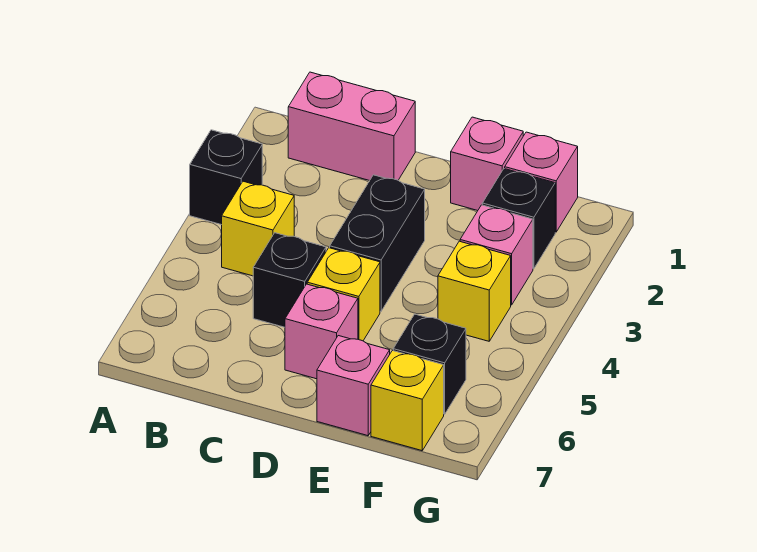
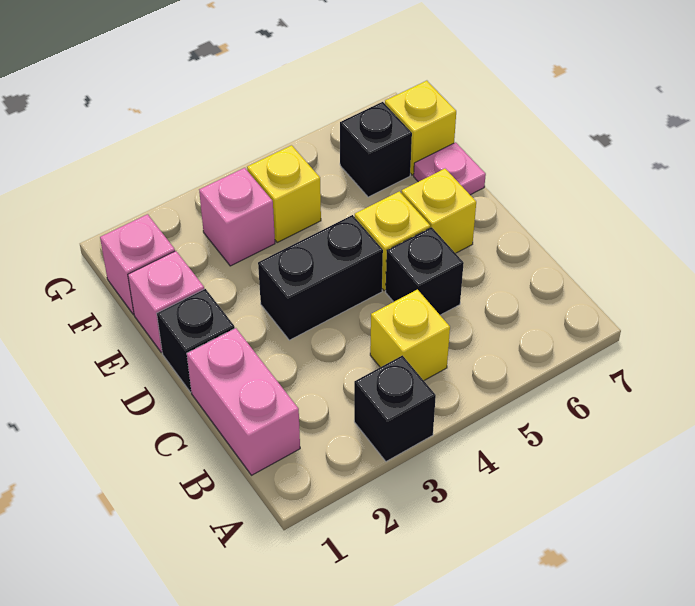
pink brick D6 level 1 -> yellow brick D6 level 1
pink brick E7 level 1 -> pink plate E7 level 1
black brick F2 level 1 -> black brick D1 level 1

